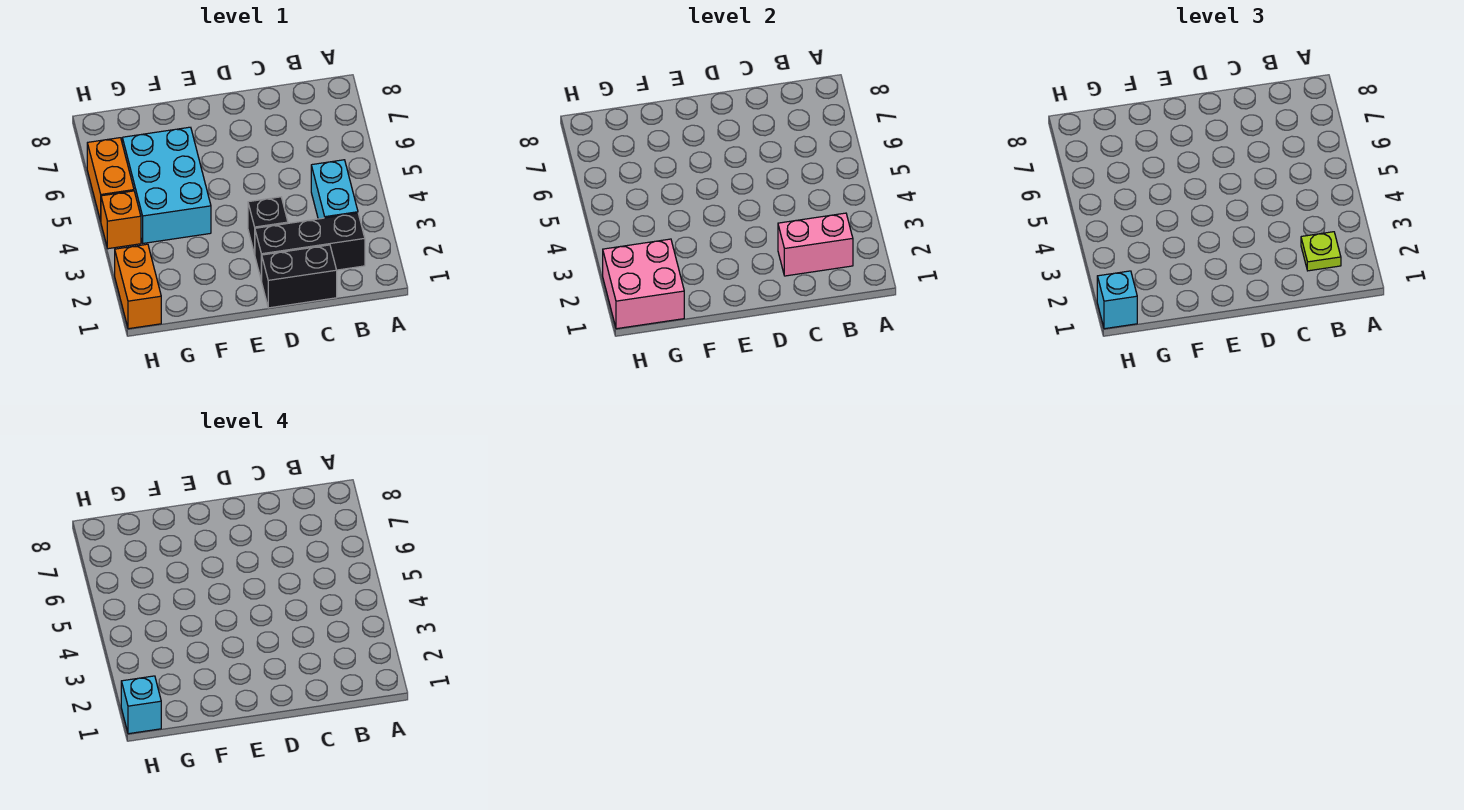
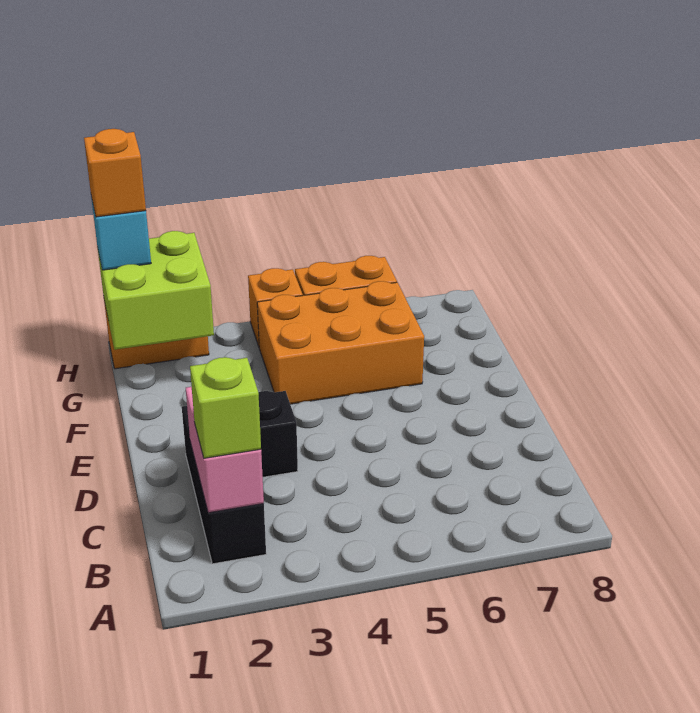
lime plate B2 level 3 -> lime brick B2 level 3
cyan brick B3:B4 level 1 -> none
black brick C1:D1 level 1 -> none
cyan brick F4:G6 level 1 -> orange brick F4:G6 level 1
pink brick G1:H2 level 2 -> lime brick G1:H2 level 2
cyan brick H1 level 4 -> orange brick H1 level 4

